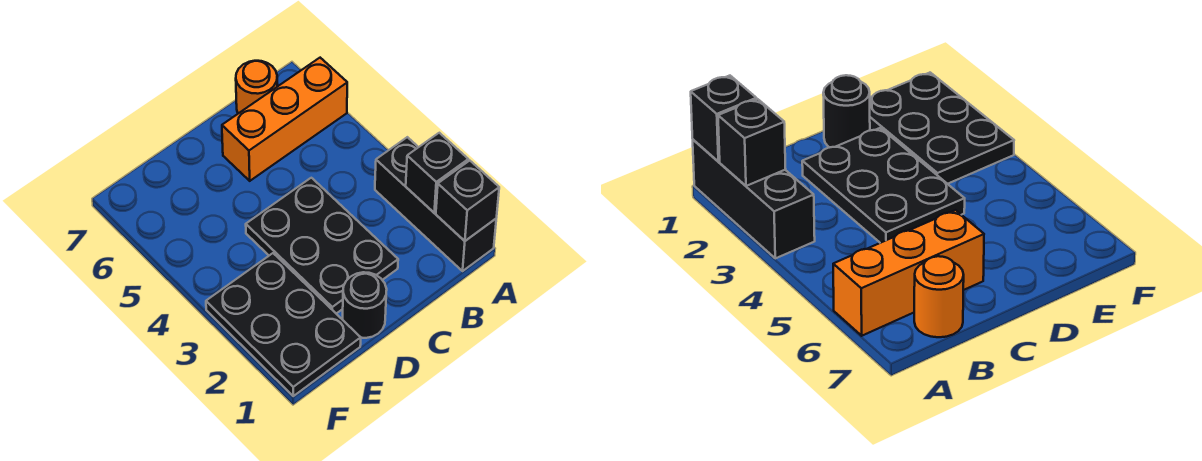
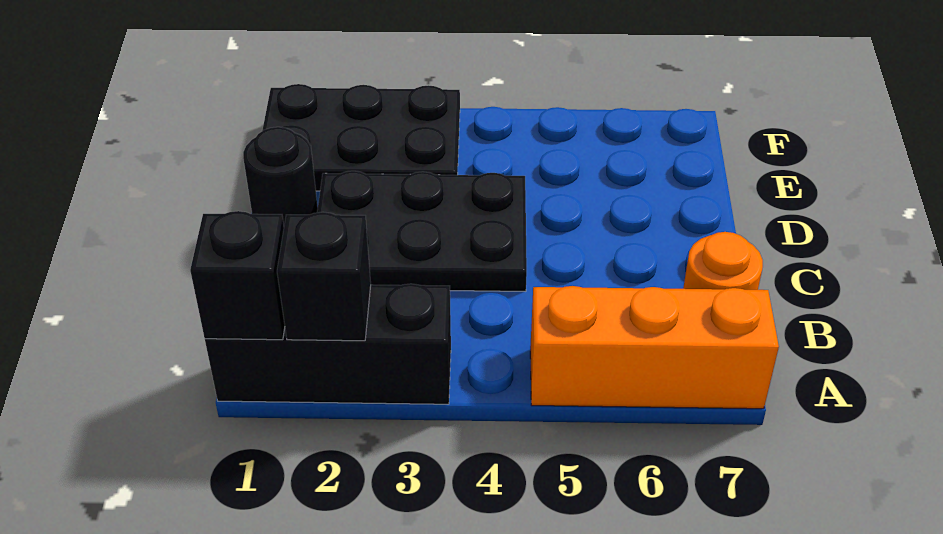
orange brick A6:C6 level 1 -> orange brick A5:A7 level 1

